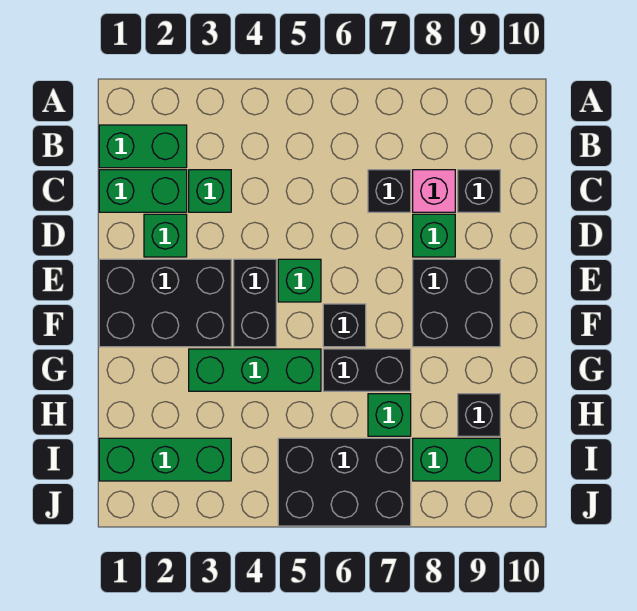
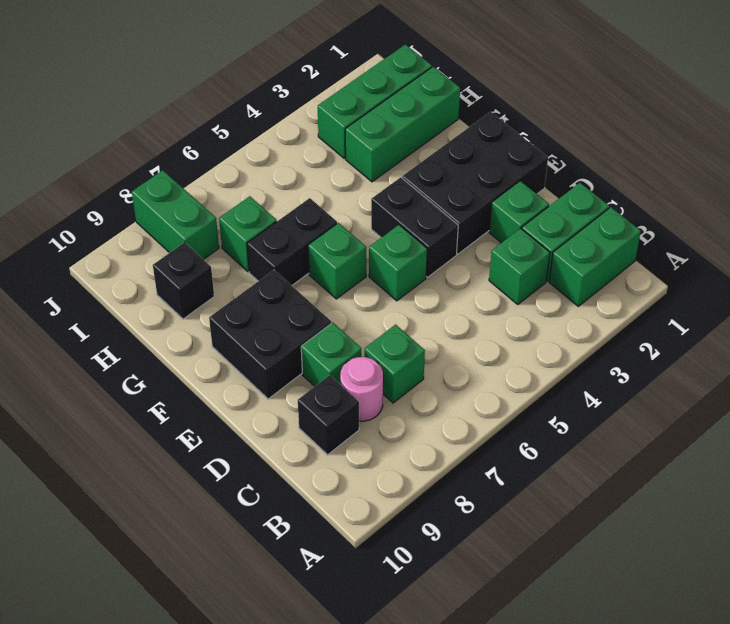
black brick C7 level 1 -> green brick C7 level 1
pink brick C8 level 1 -> pink round brick C8 level 1
black brick F6 level 1 -> green brick F6 level 1
green brick G3:G5 level 1 -> green brick H1:H3 level 1
black brick I5:J7 level 1 -> none
green brick I8:I9 level 1 -> green brick I8:J8 level 1

